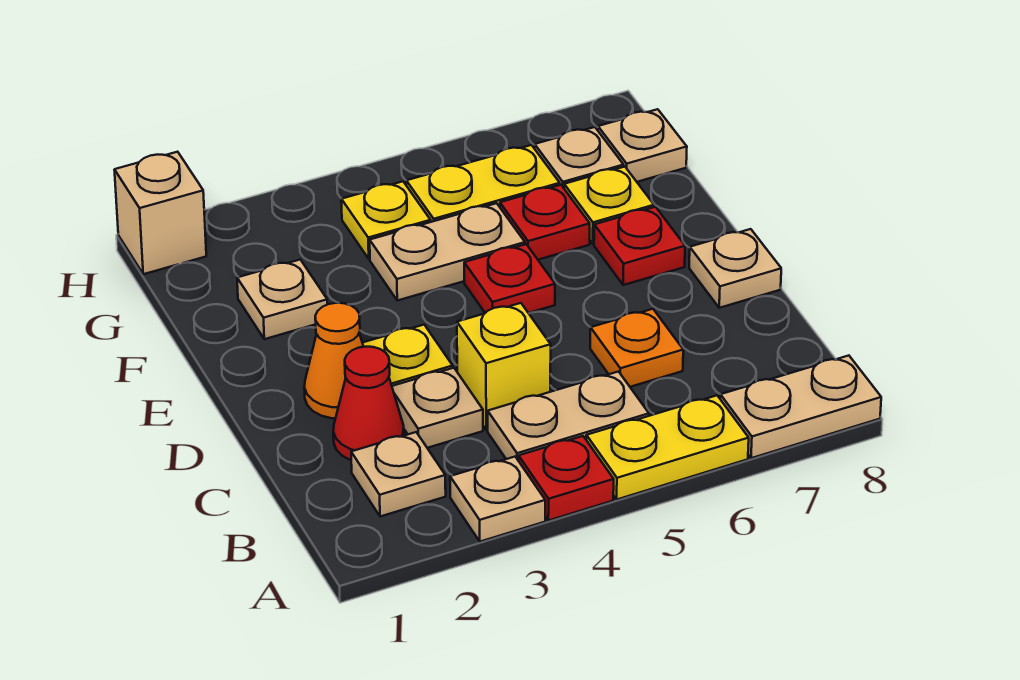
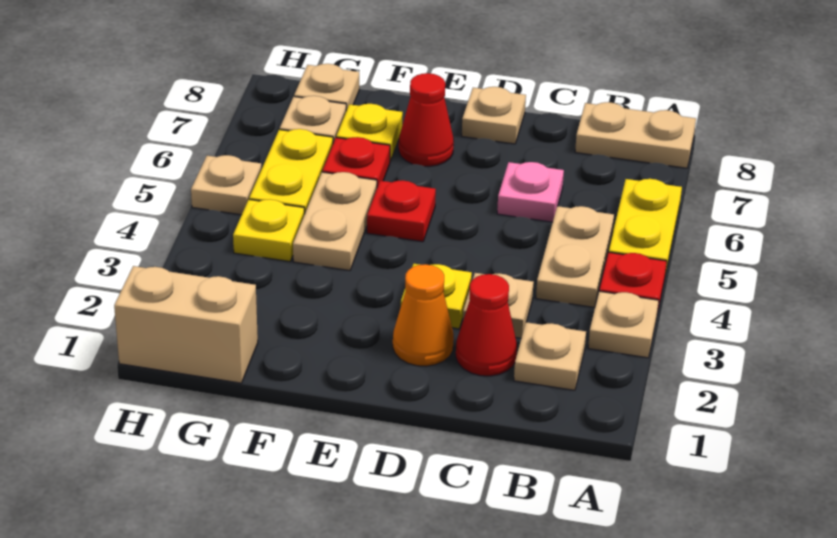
tan plate A7:A8 level 1 -> tan plate A8:B8 level 1
yellow brick C4 level 1 -> none
orange plate C6 level 1 -> pink plate C6 level 1
red plate E7 level 1 -> red cone E7 level 1
tan plate F2 level 1 -> tan plate H5 level 1
tan brick H1 level 1 -> tan brick G1:H1 level 1

